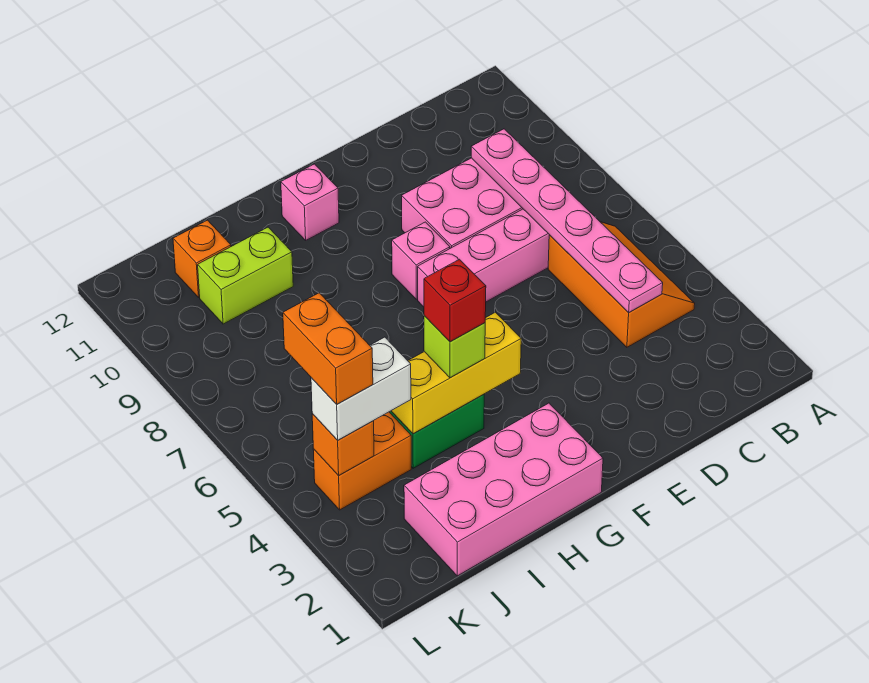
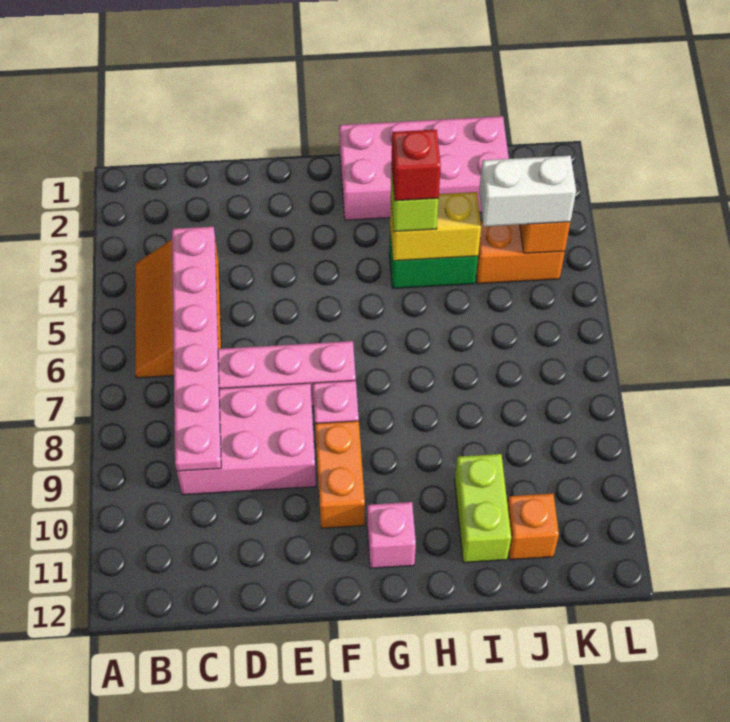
yellow brick G4:I4 level 2 -> yellow brick H4:I4 level 2
lime brick I10:J10 level 1 -> lime brick I10:I11 level 1
orange brick K4:K5 level 4 -> orange brick F9:F10 level 1

